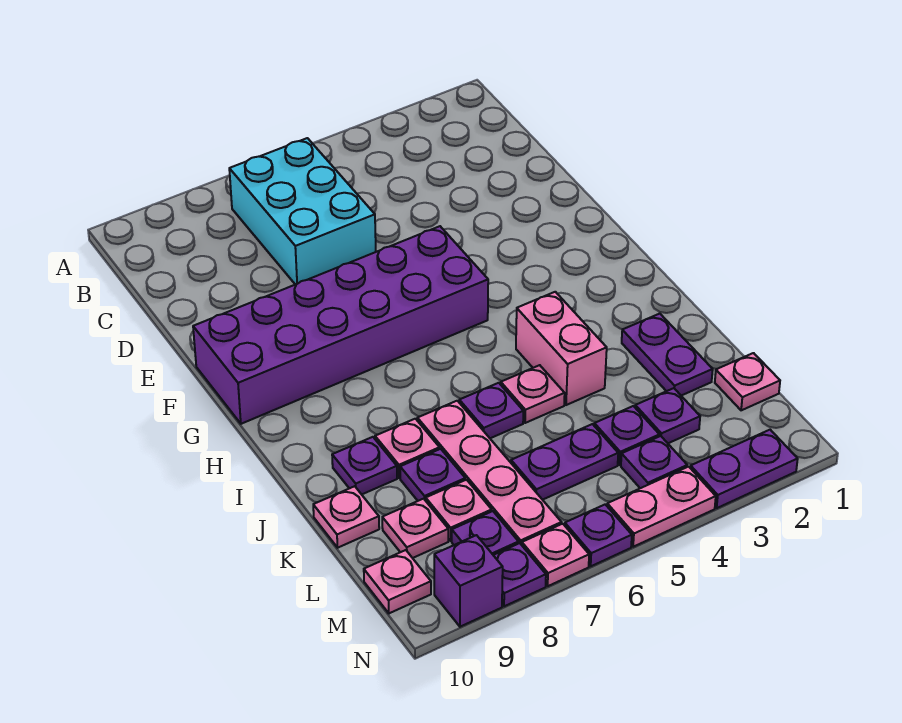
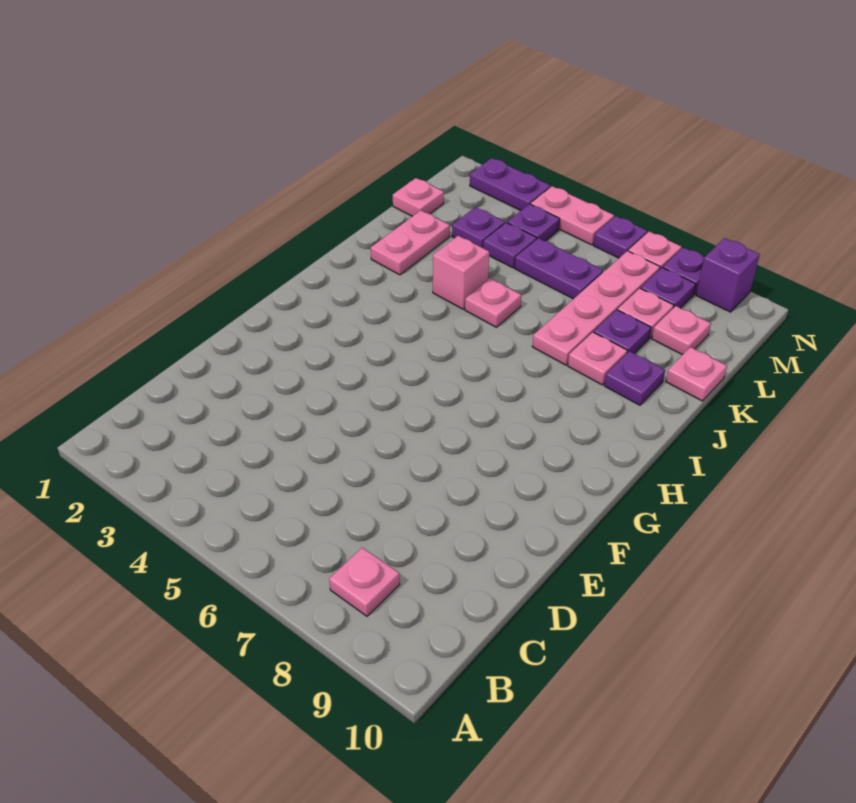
cyan brick B6:D7 level 1 -> none
purple brick F5:G10 level 1 -> none
pink brick I4:J4 level 1 -> pink brick J4 level 1
purple plate J2:K2 level 1 -> pink plate J2:K2 level 1
purple plate J6 level 1 -> none
pink plate M10 level 1 -> pink plate B8 level 1

